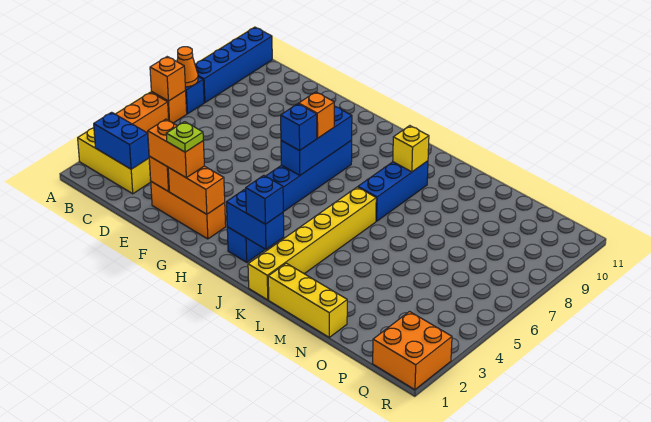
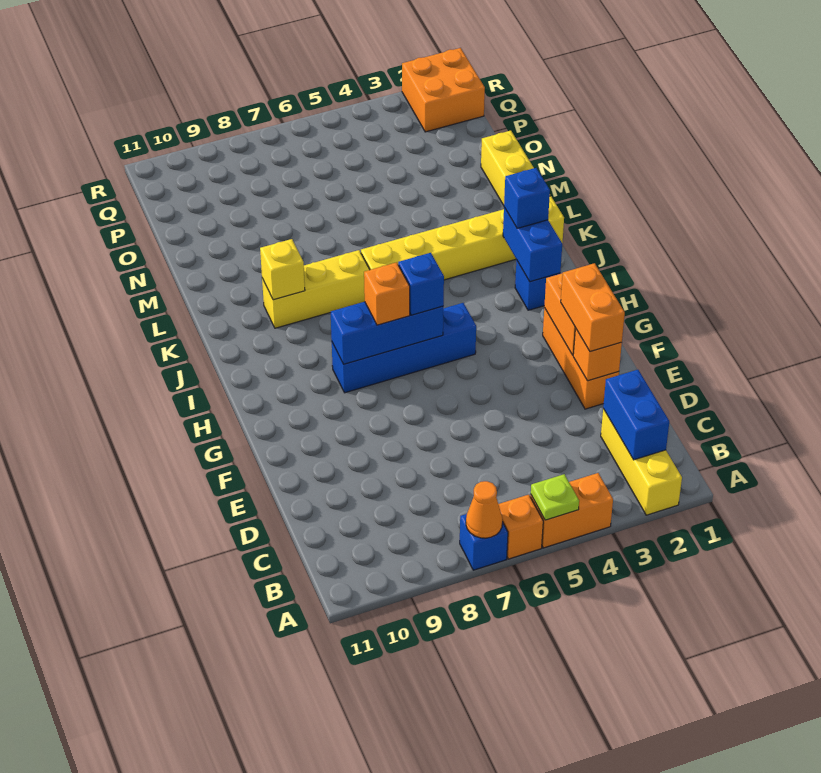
orange brick A6 level 2 -> none
blue brick A8:A11 level 1 -> none
lime plate F2 level 4 -> lime plate A5 level 2
blue brick K7:K9 level 1 -> yellow brick K7:K9 level 1

